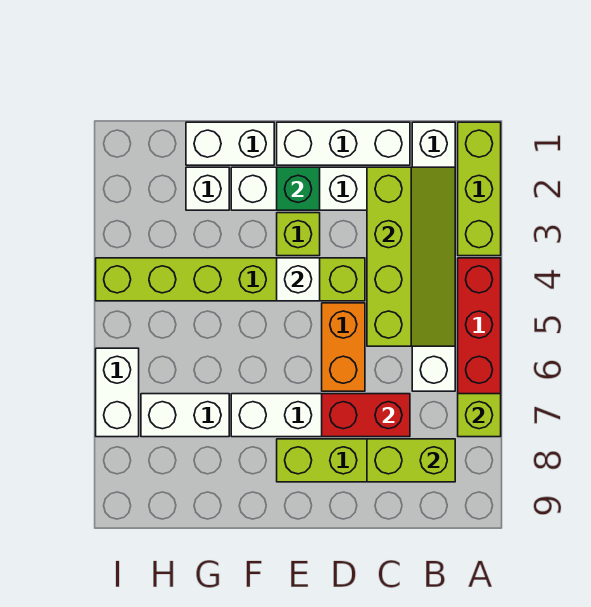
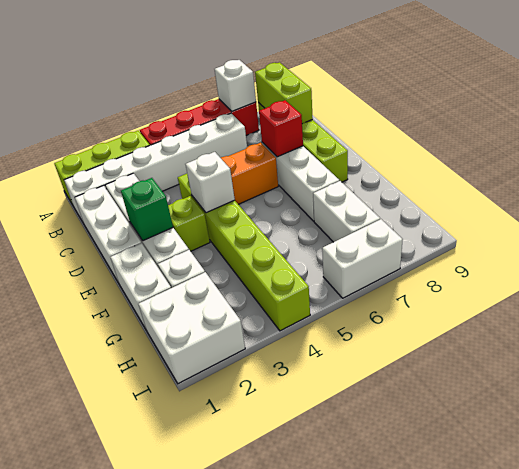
lime brick A7 level 2 -> white brick A7 level 2
lime slope B2:C5 level 2 top C -> none
red brick C7:D7 level 2 -> red brick D7 level 2
none -> white brick H1:I2 level 1

